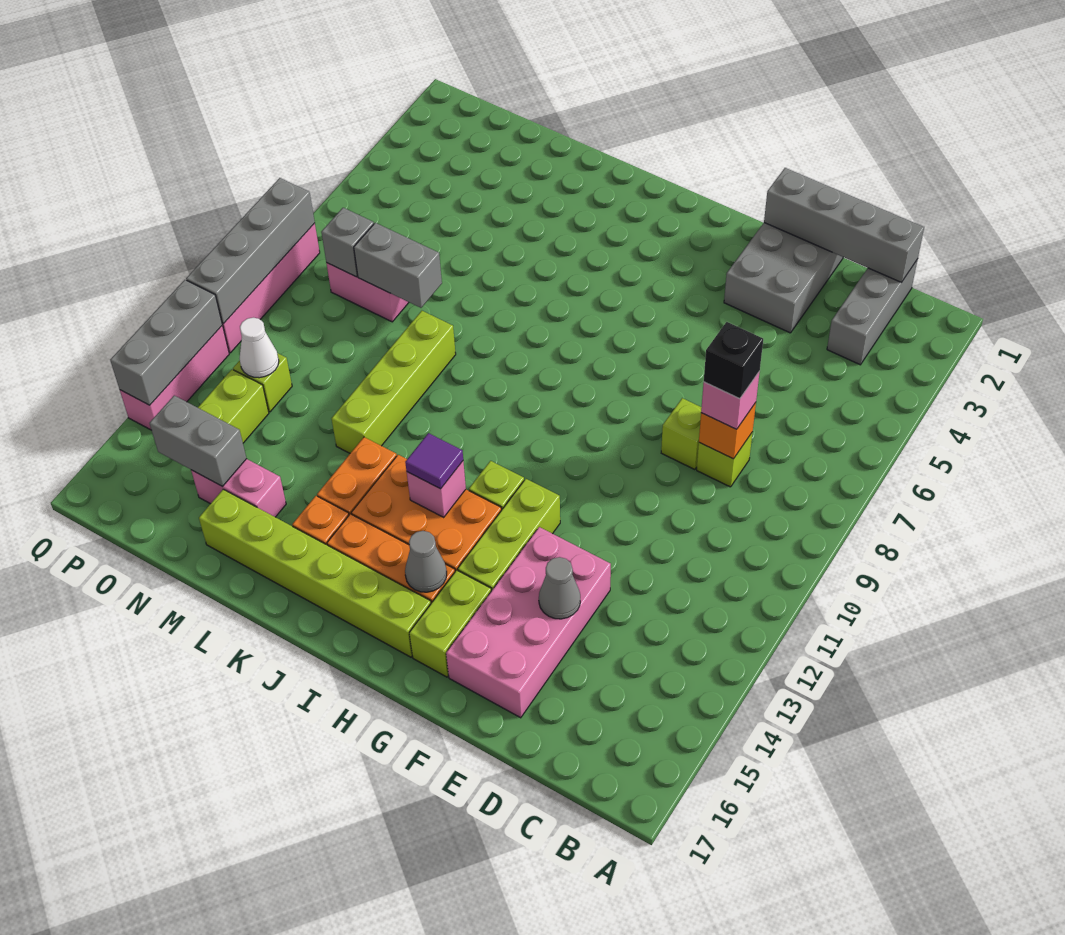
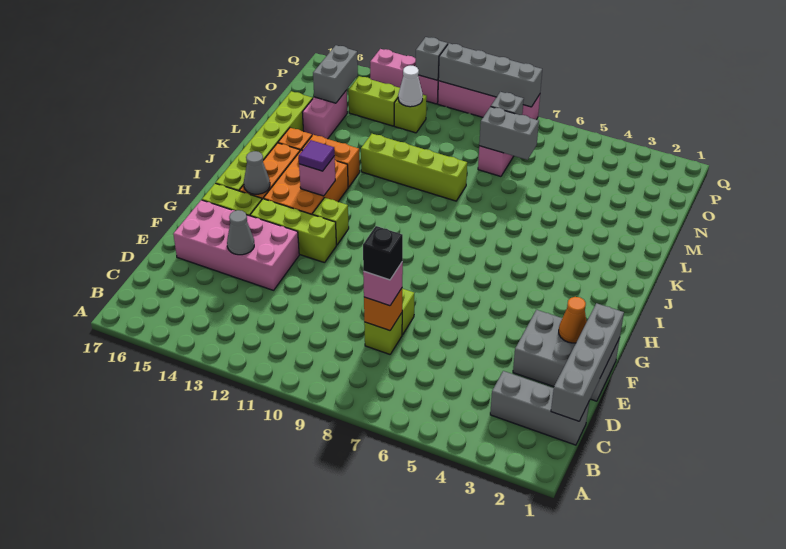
none -> orange cone F2 level 2
grey brick M8:N8 level 2 -> grey brick N7:N8 level 2
grey brick Q12:Q14 level 2 -> grey brick Q12 level 2

